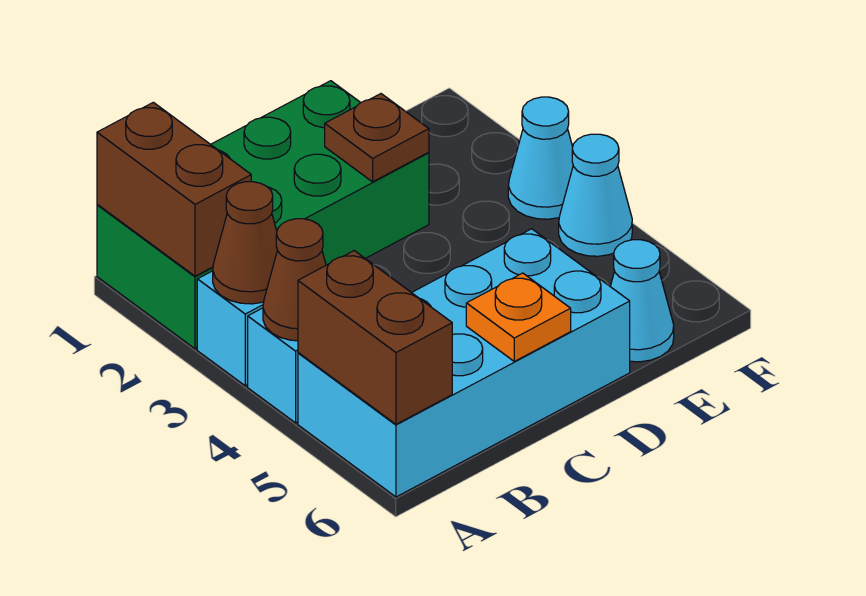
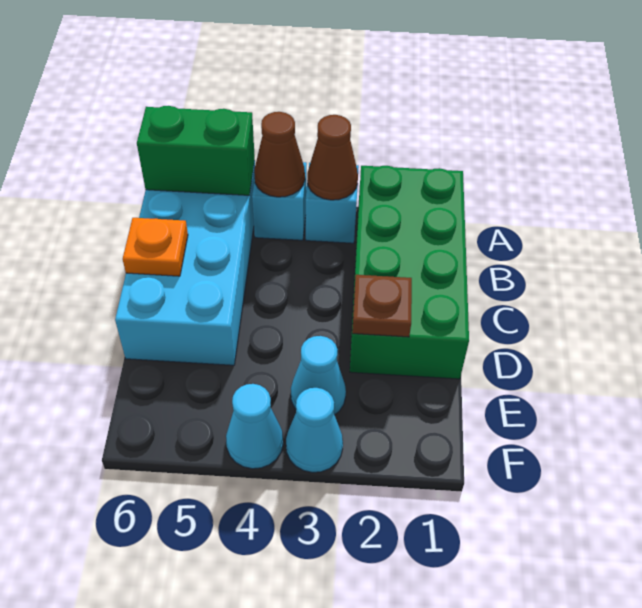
brown brick A1:A2 level 2 -> none
brown brick A5:A6 level 2 -> green brick A5:A6 level 2
cyan cone E6 level 1 -> cyan cone E3 level 1

